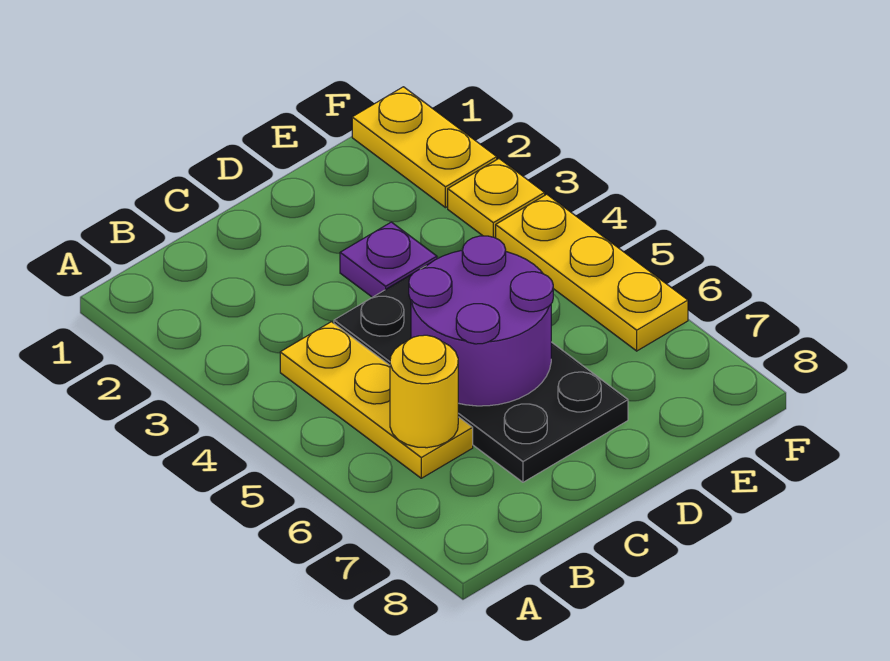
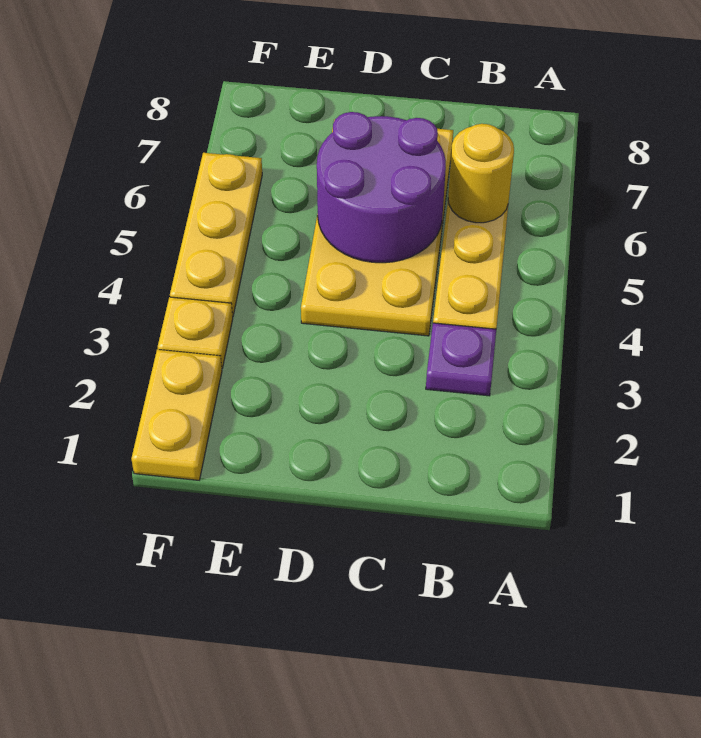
black plate C4:D7 level 1 -> yellow plate C4:D7 level 1
purple plate D3 level 1 -> purple plate B3 level 1

